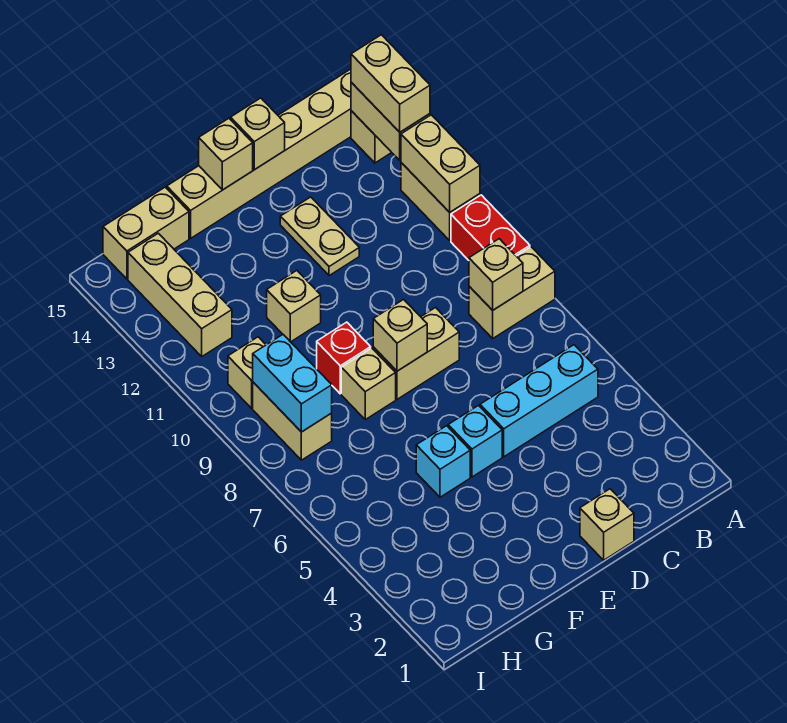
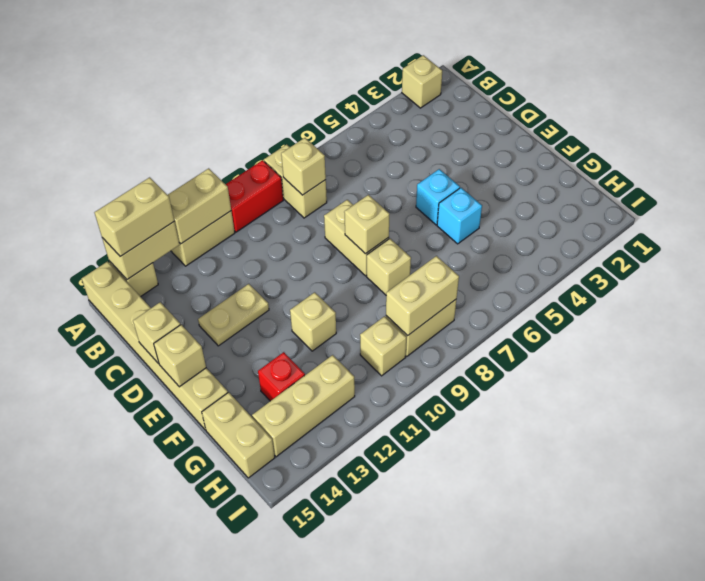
cyan brick B5:D5 level 1 -> none
tan brick D1 level 1 -> tan brick A2 level 1
red brick F9 level 1 -> red brick G13 level 1
cyan brick H8:H9 level 2 -> tan brick H8:H9 level 2

